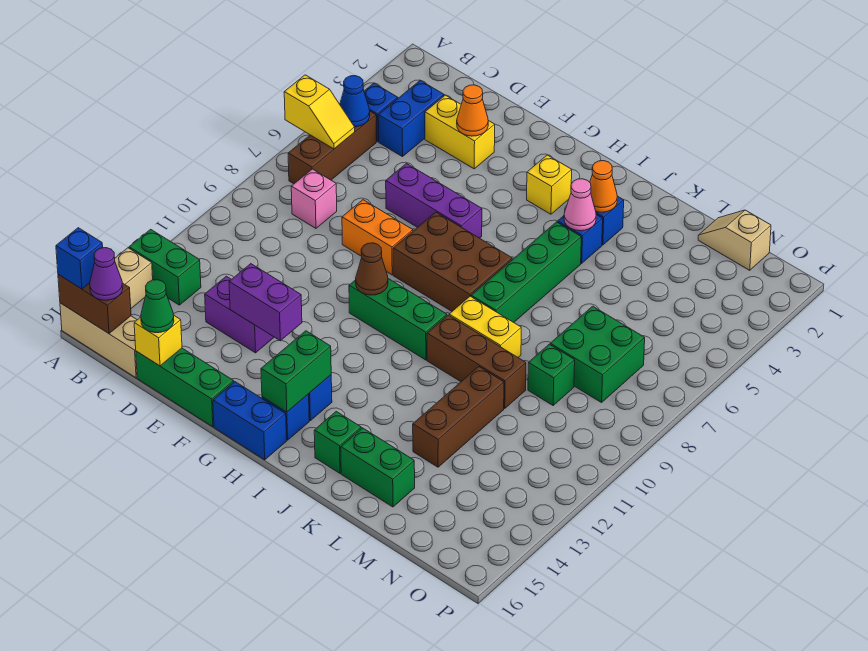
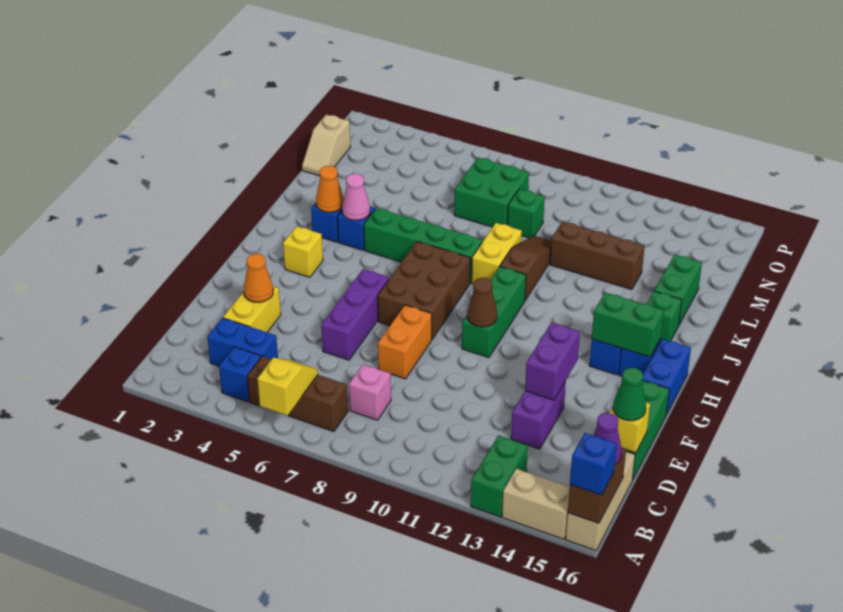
blue cone B5 level 2 -> none
brown brick J10:L10 level 1 -> brown slope J10:L10 level 1 top J

